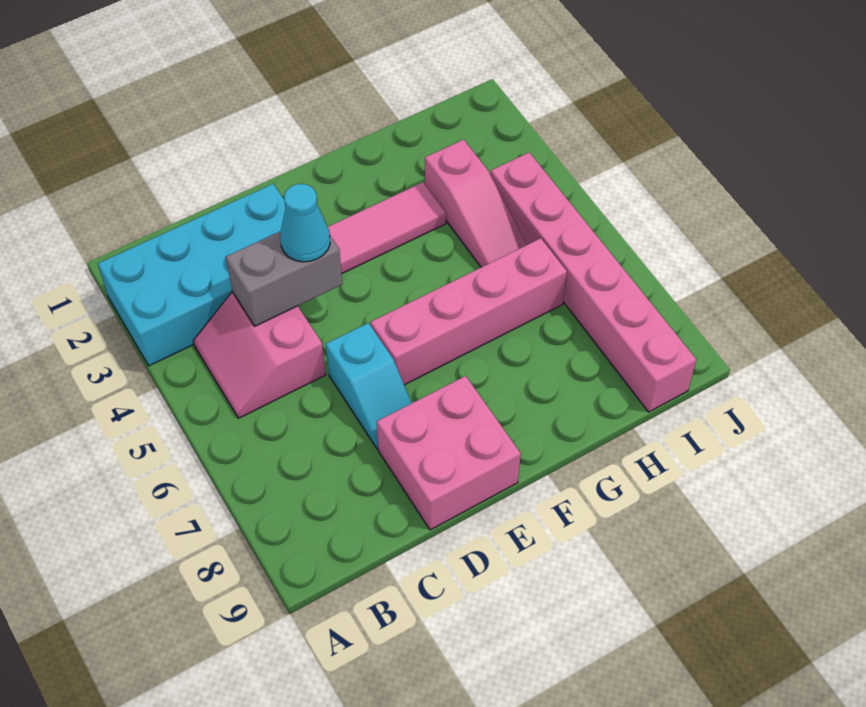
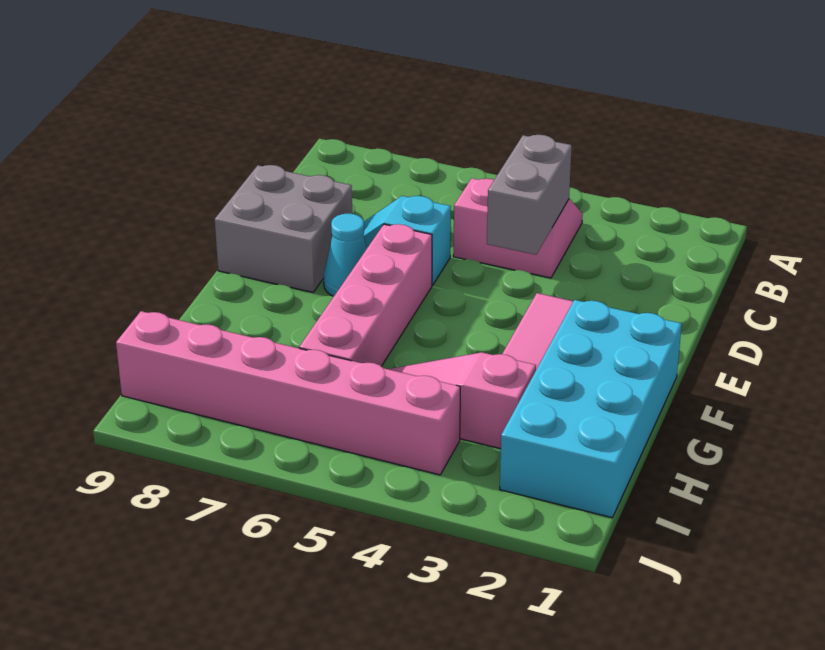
cyan brick A2:D3 level 1 -> cyan brick F1:I2 level 1
cyan cone D4 level 3 -> cyan cone E7 level 1
pink brick D8:E9 level 1 -> grey brick D8:E9 level 1

